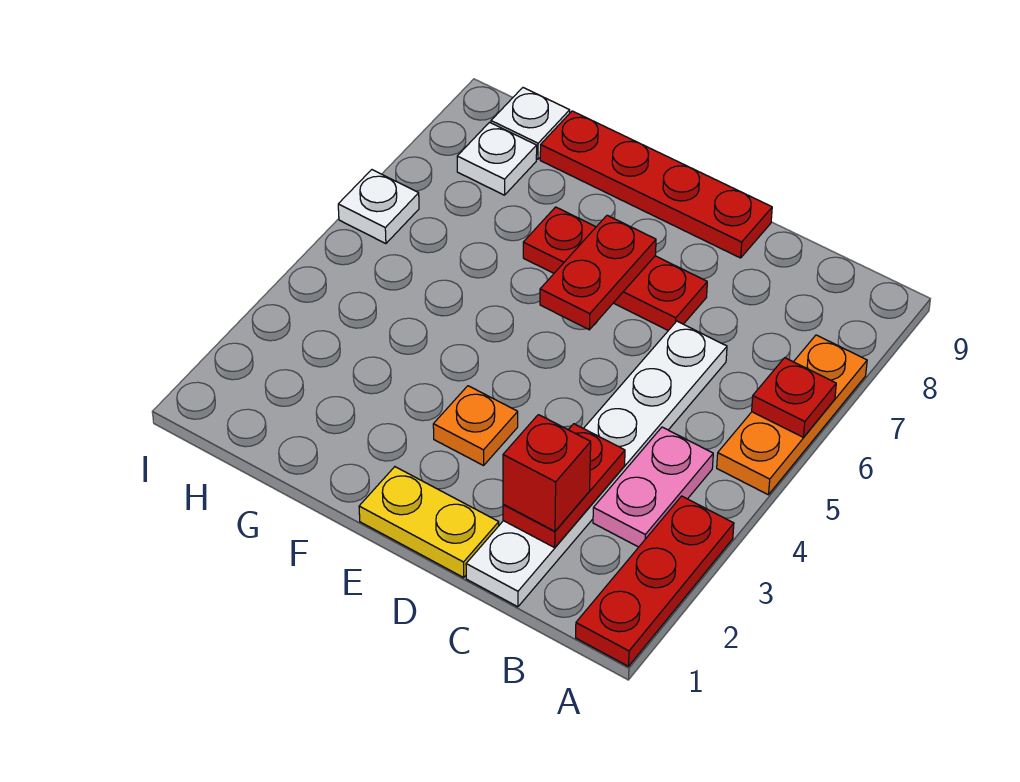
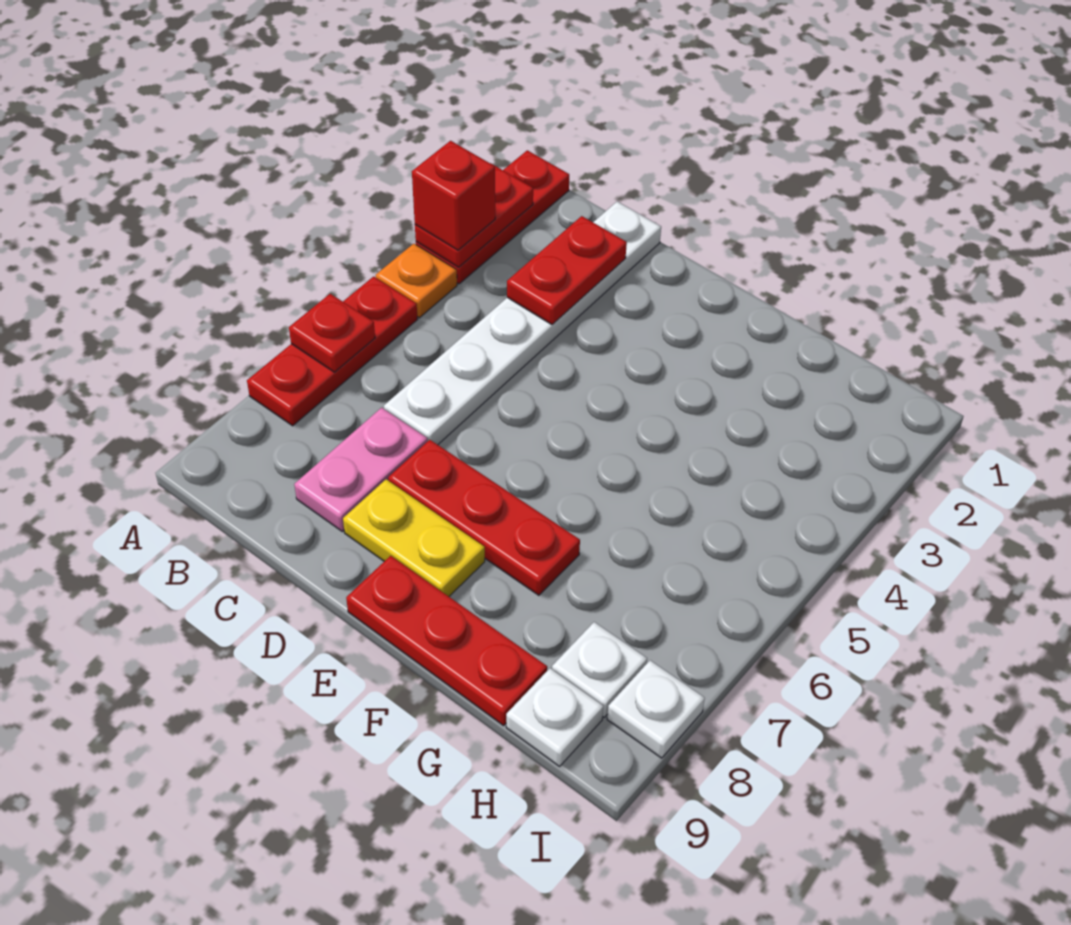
orange plate A5:A7 level 1 -> red plate A5:A7 level 1
pink plate B3:B4 level 1 -> pink plate C7:C8 level 1
red brick C2 level 3 -> red brick A3 level 3
yellow plate D1:E1 level 1 -> yellow plate D8:E8 level 1
red plate D9:G9 level 1 -> red plate E9:G9 level 1
orange plate E3 level 1 -> orange plate A4 level 1
red plate E6:E7 level 2 -> red plate A2:A3 level 2
white plate I6 level 1 -> white plate I8 level 1

